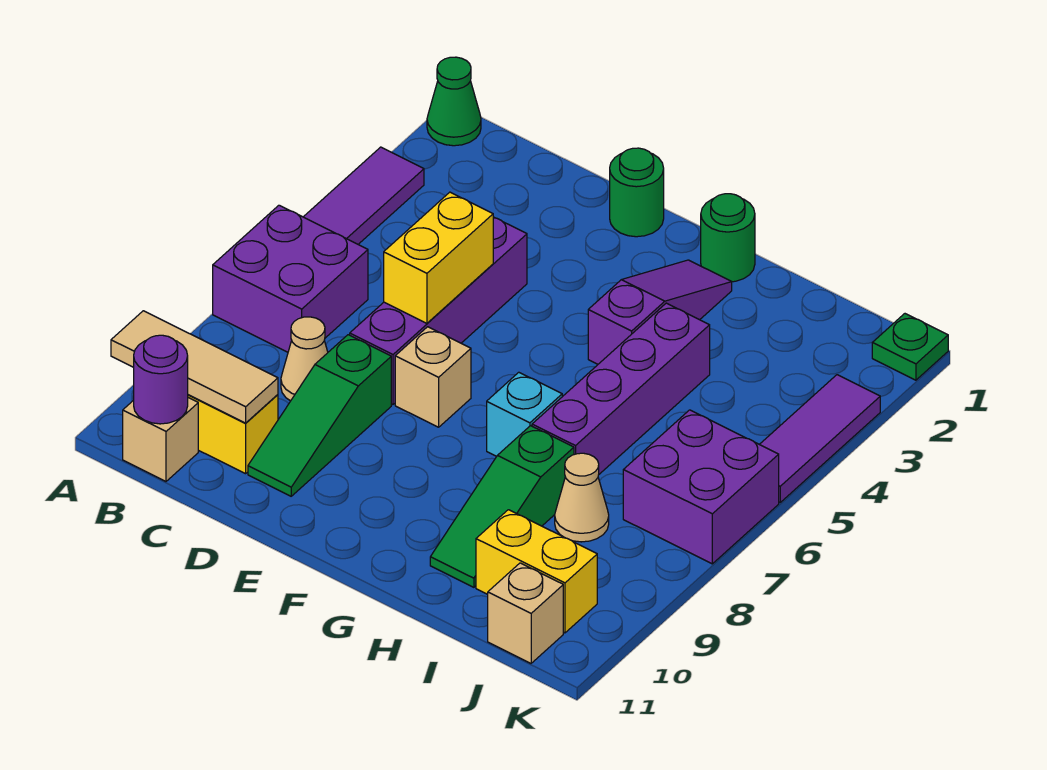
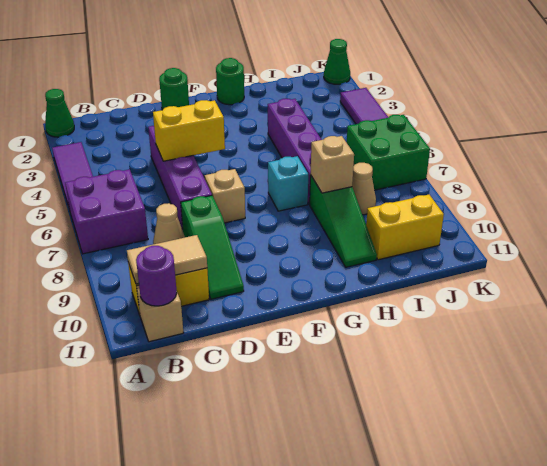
tan tile A10:C10 level 2 -> tan tile B10:C10 level 2
yellow brick D5:D6 level 2 -> yellow brick D5:E5 level 2
purple slope G2:G4 level 1 top 4 -> none
purple brick J6:K7 level 1 -> green brick J6:K7 level 1
tan brick J11 level 1 -> tan brick H8 level 2
green plate K1 level 1 -> green cone K1 level 1

